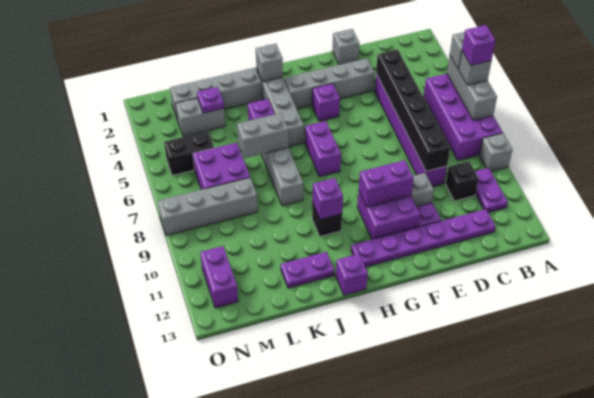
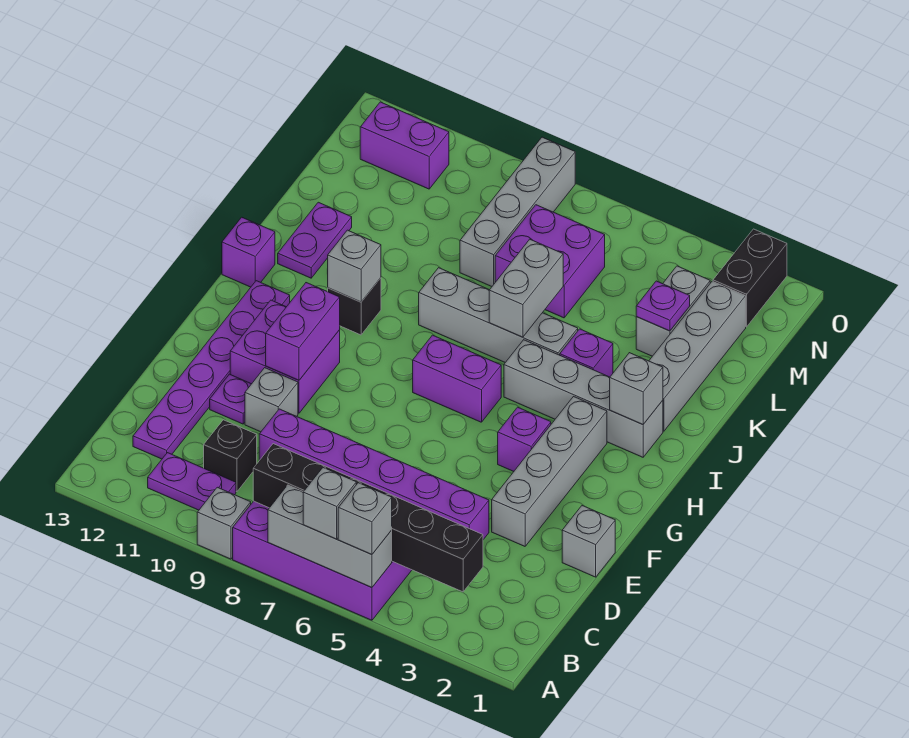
purple brick A6 level 4 -> none
black brick D4:D9 level 2 -> black brick B3:B8 level 2
purple brick I10 level 2 -> grey brick I10 level 2
black brick M5:N5 level 1 -> black brick N2:O2 level 1

